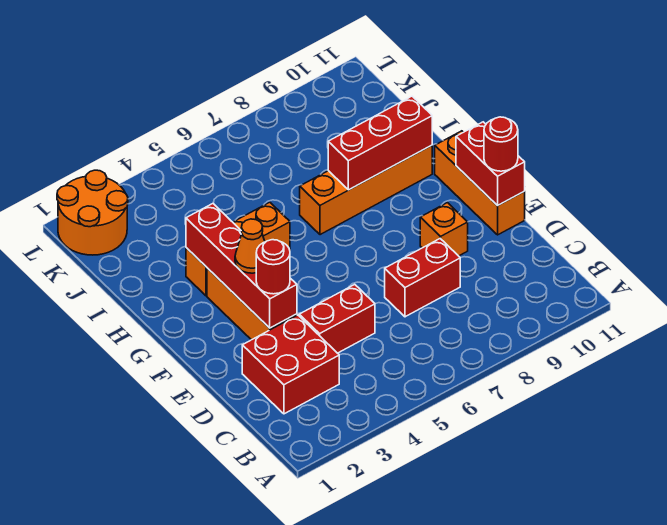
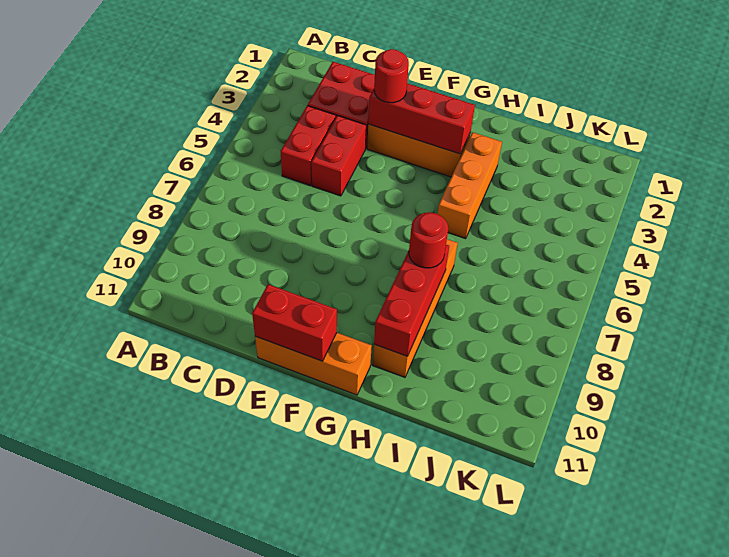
red brick D7:D8 level 1 -> red brick C4:C5 level 1
red brick E3:H3 level 2 -> red brick E3:G3 level 2
orange brick E9 level 1 -> none
red round brick E11 level 3 -> red round brick H8 level 3
orange cone F3 level 3 -> none
orange round brick K1:L2 level 1 -> none

